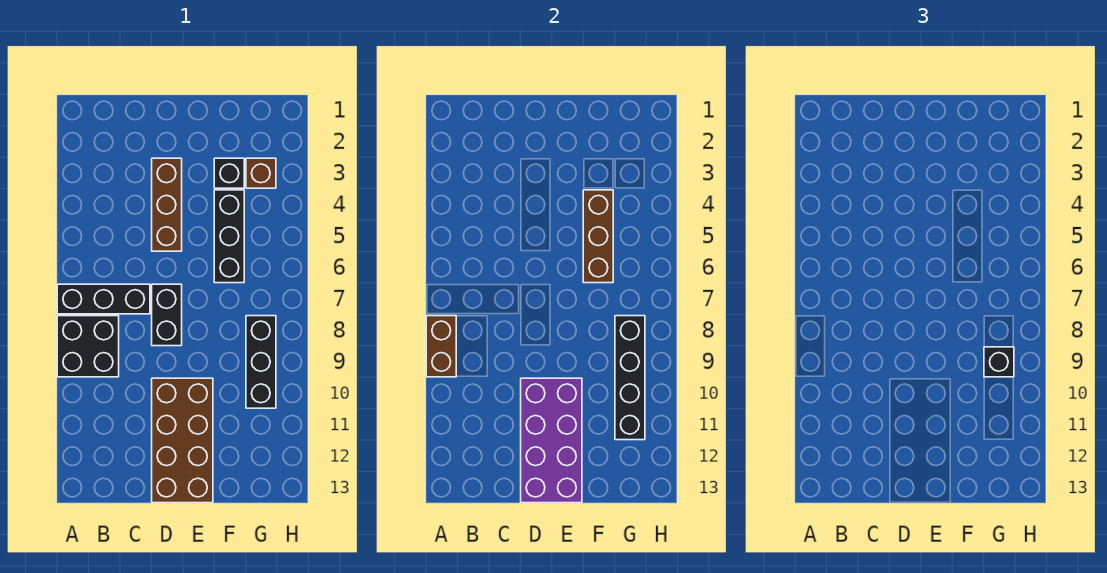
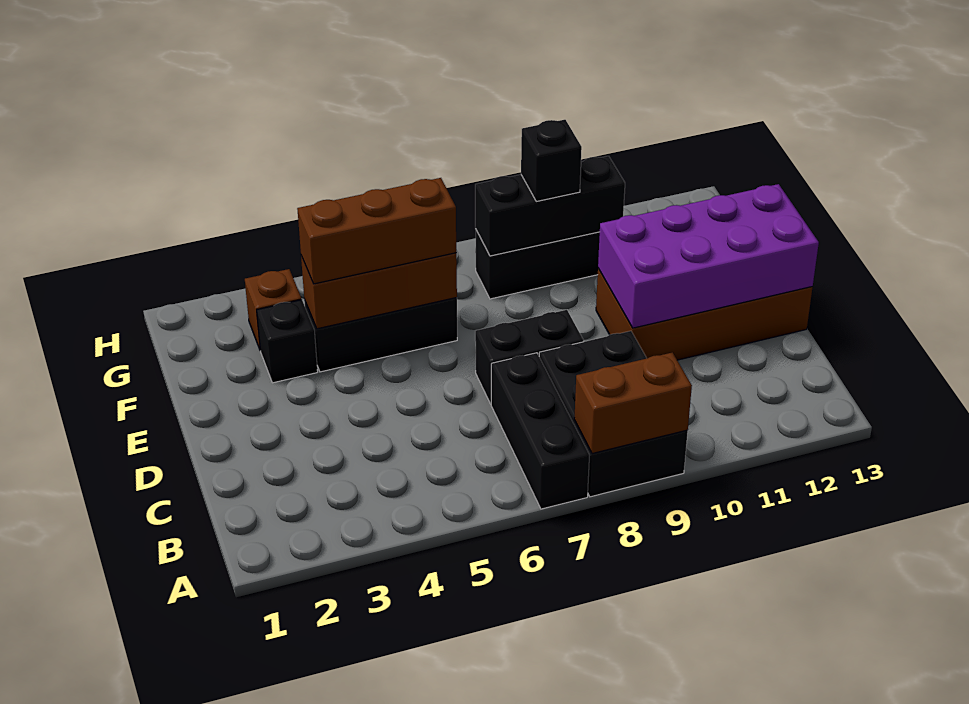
black brick A8:B9 level 1 -> black brick A8:C9 level 1
brown brick D3:D5 level 1 -> brown brick F4:F6 level 3
black brick G8:G11 level 2 -> black brick G8:G10 level 2

